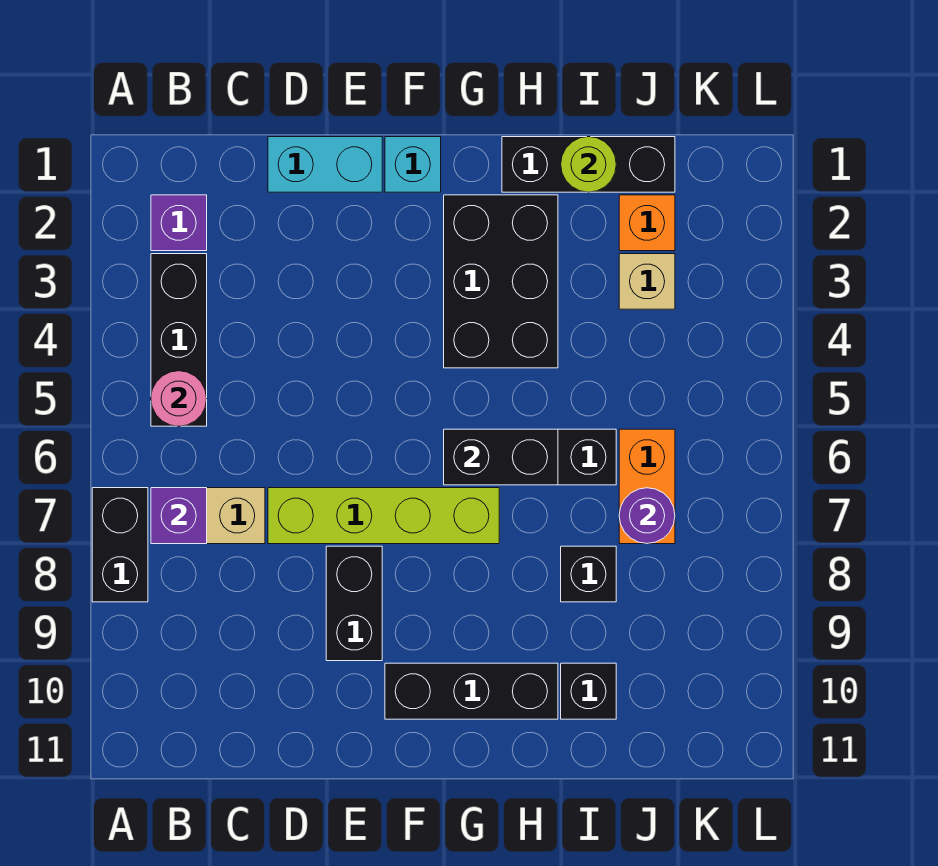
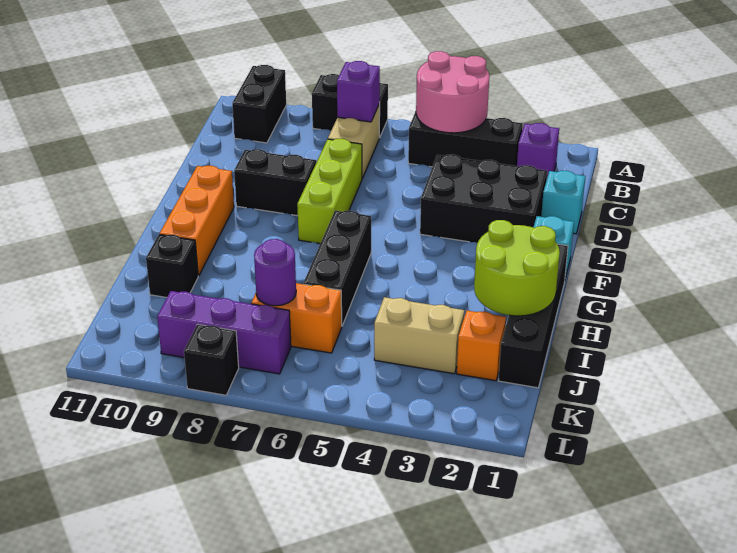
pink round brick B5 level 2 -> pink round brick A4:B5 level 2
cyan brick D1:E1 level 1 -> cyan brick D1 level 1
lime brick D7:G7 level 1 -> lime brick D7:F7 level 1
black brick F10:H10 level 1 -> orange brick F10:H10 level 1
black brick G2:H4 level 1 -> black brick D2:E4 level 1
black brick G6:H6 level 2 -> black brick A10:B10 level 1
black brick H1:J1 level 1 -> black brick G1:J1 level 1
lime round brick I1 level 2 -> lime round brick H1:I2 level 2
black brick I8 level 1 -> black brick L8 level 1
tan brick J3 level 1 -> tan brick J3:J4 level 1
none -> purple brick K7:K9 level 1

